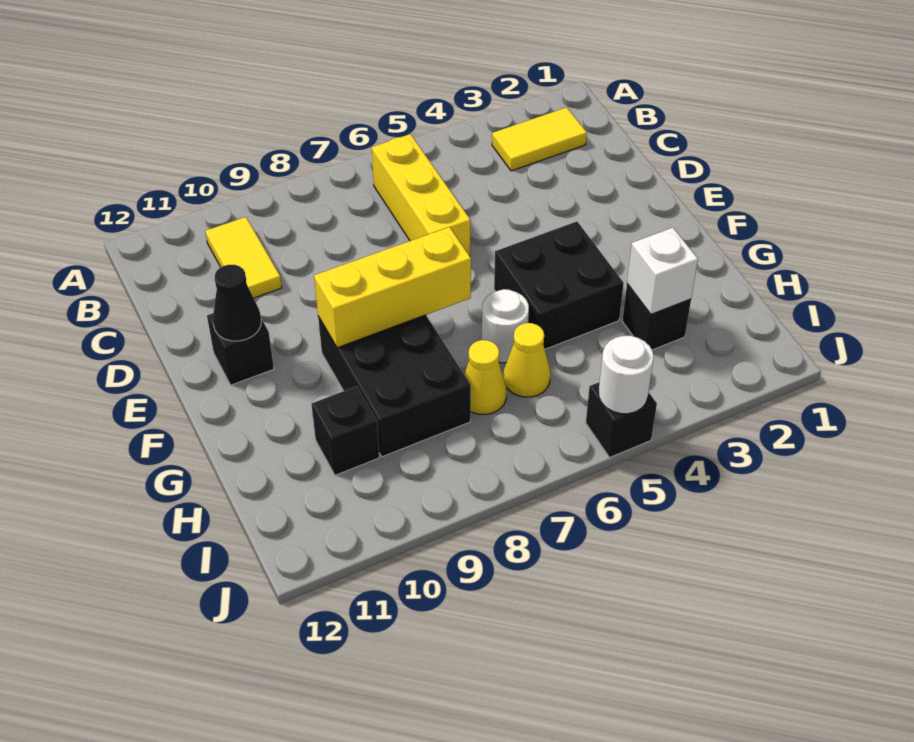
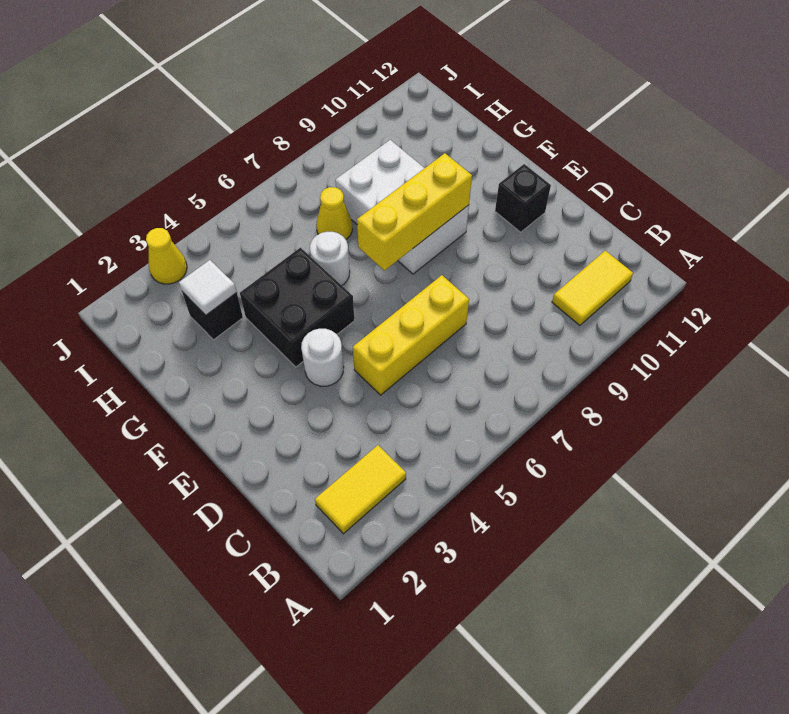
yellow brick B6:D6 level 1 -> yellow brick D5:D7 level 1
yellow tile B10:C10 level 1 -> yellow tile B10:B11 level 1
black cone E11 level 2 -> none
black brick F8:H9 level 1 -> white brick F8:H9 level 1
white brick H3 level 2 -> white tile H3 level 2
yellow cone H6 level 1 -> yellow cone J3 level 1
black brick H10 level 1 -> none
black brick J5 level 1 -> none
white round brick J5 level 2 -> white round brick E4 level 1

